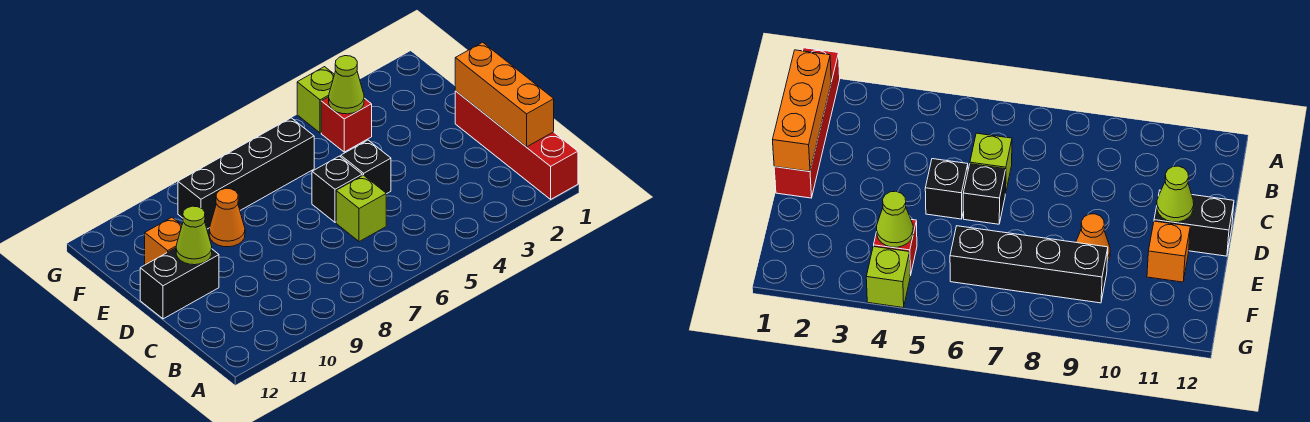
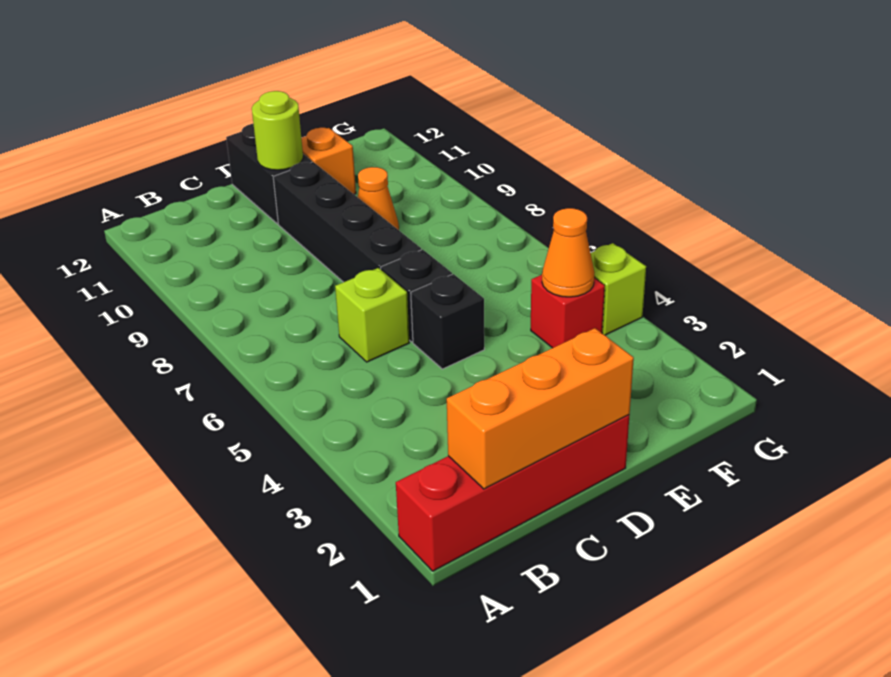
lime cone D11 level 2 -> lime round brick D11 level 2
lime cone F4 level 2 -> orange cone F4 level 2
black brick F6:F9 level 1 -> black brick D7:D10 level 1

